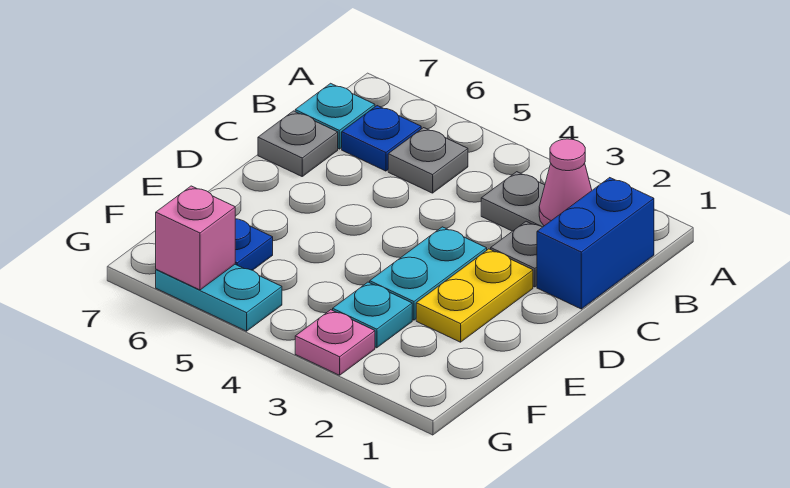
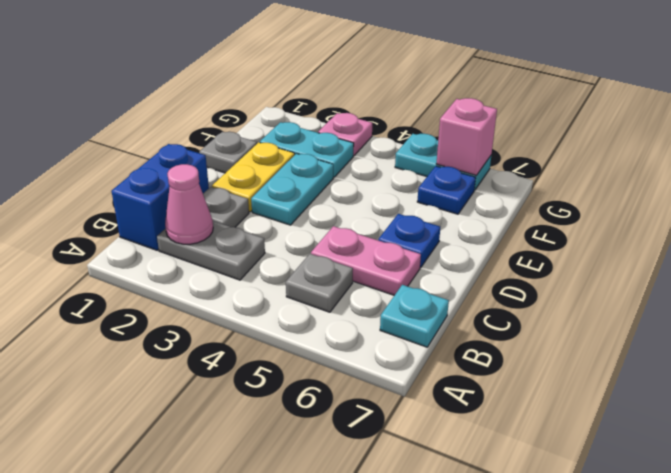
blue plate B6 level 1 -> blue plate D6 level 1
none -> pink plate C5:C6 level 1
grey plate C7 level 1 -> grey plate E1 level 1
cyan plate F3 level 1 -> cyan plate F2:F3 level 1

